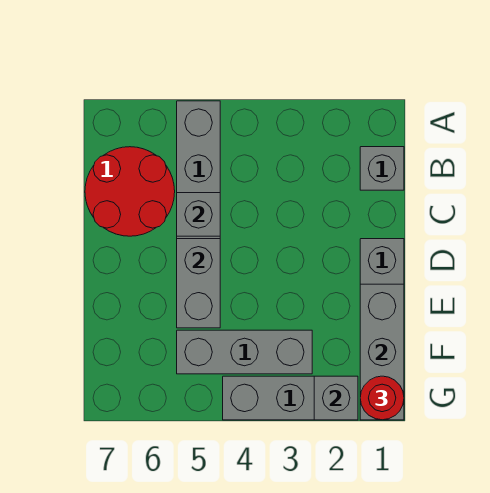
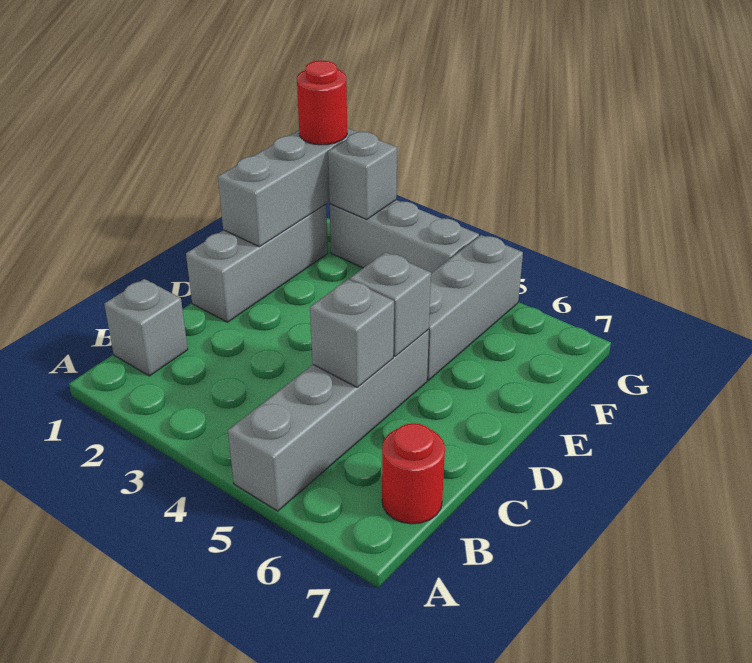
red round brick B6:C7 level 1 -> red round brick B7 level 1
grey brick D5:E5 level 2 -> grey brick D5 level 2
grey brick F3:F5 level 1 -> grey brick E5:G5 level 1

